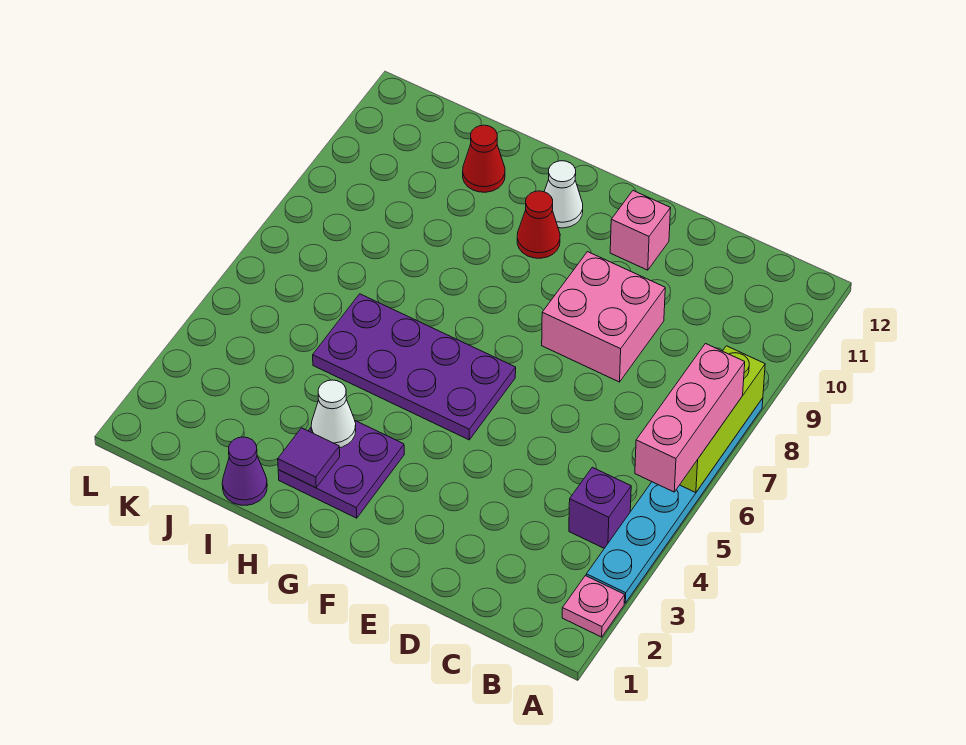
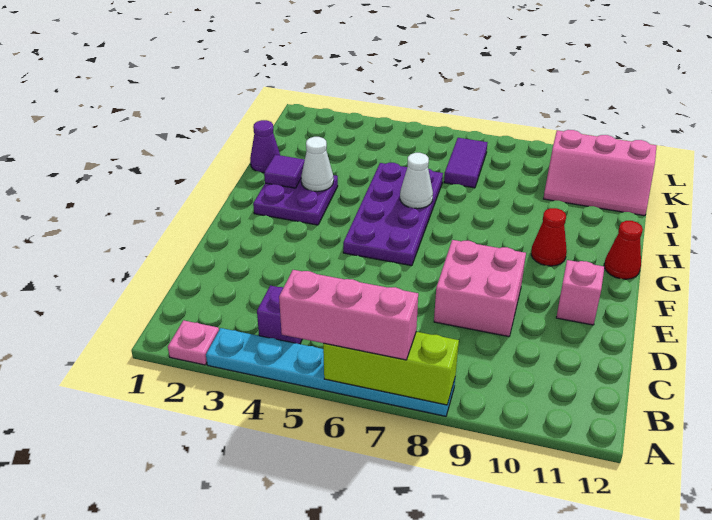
white cone G11 level 1 -> white cone H6 level 2
red cone I11 level 1 -> red cone G12 level 1
none -> purple tile J7:K7 level 1
none -> pink slope J10:K12 level 1 top K

